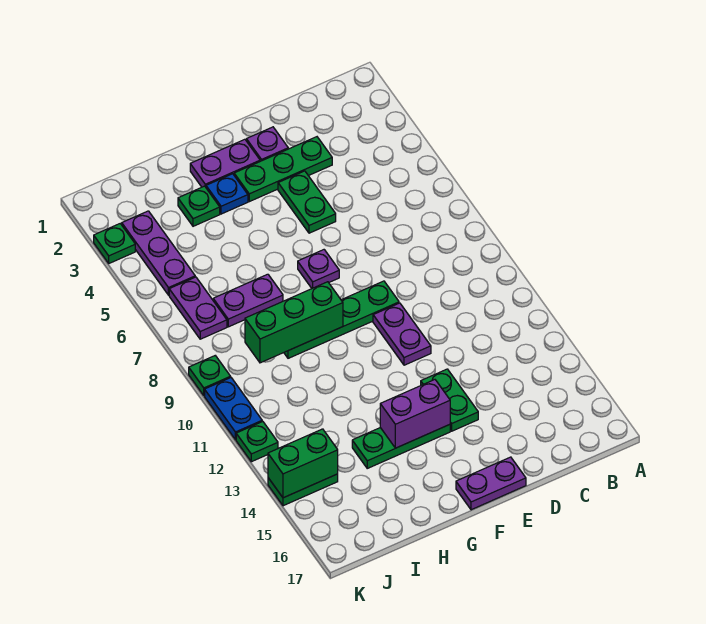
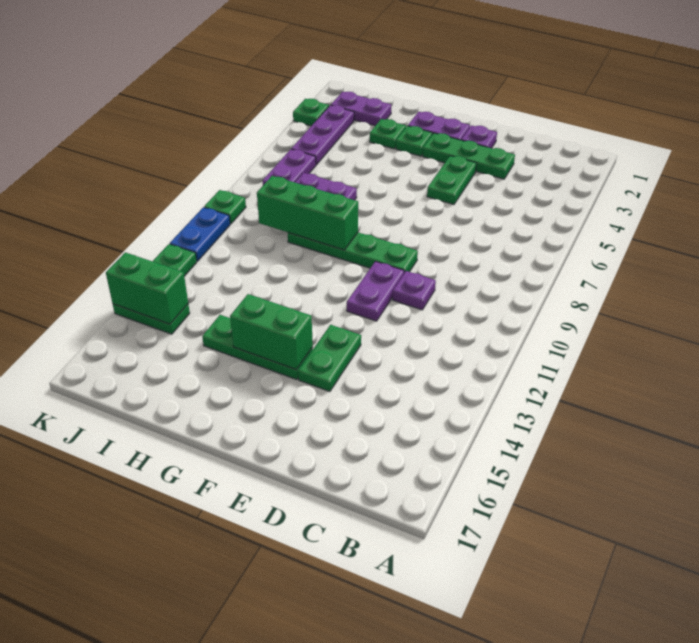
purple plate E17:F17 level 1 -> purple plate I2:J2 level 1
purple plate F7 level 1 -> purple plate D10 level 1
purple brick F14:G14 level 2 -> green brick F14:G14 level 2
blue plate G3 level 1 -> green plate G3 level 1

